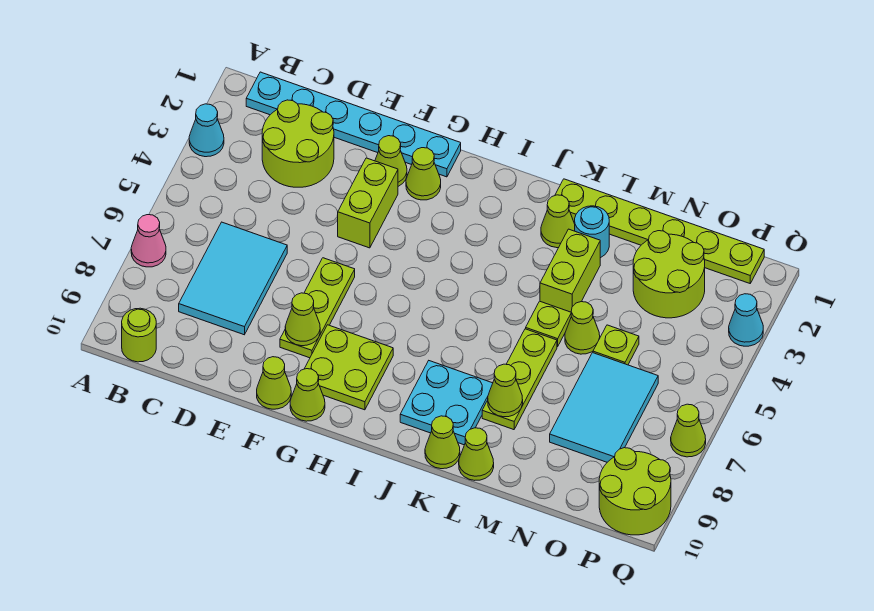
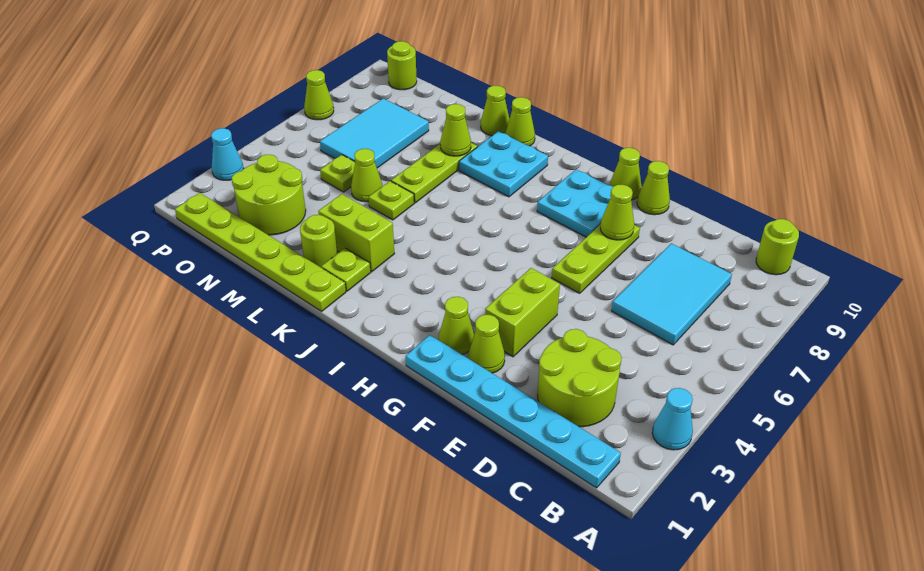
pink cone A7 level 1 -> none
lime plate G8:H9 level 1 -> cyan plate G8:H9 level 1
lime cone K2 level 1 -> lime plate K2 level 1
cyan round brick L2 level 1 -> lime round brick L2 level 1
lime brick L3:L4 level 1 -> lime brick K3:L3 level 1
lime round brick P9:Q10 level 1 -> lime round brick P10 level 1

